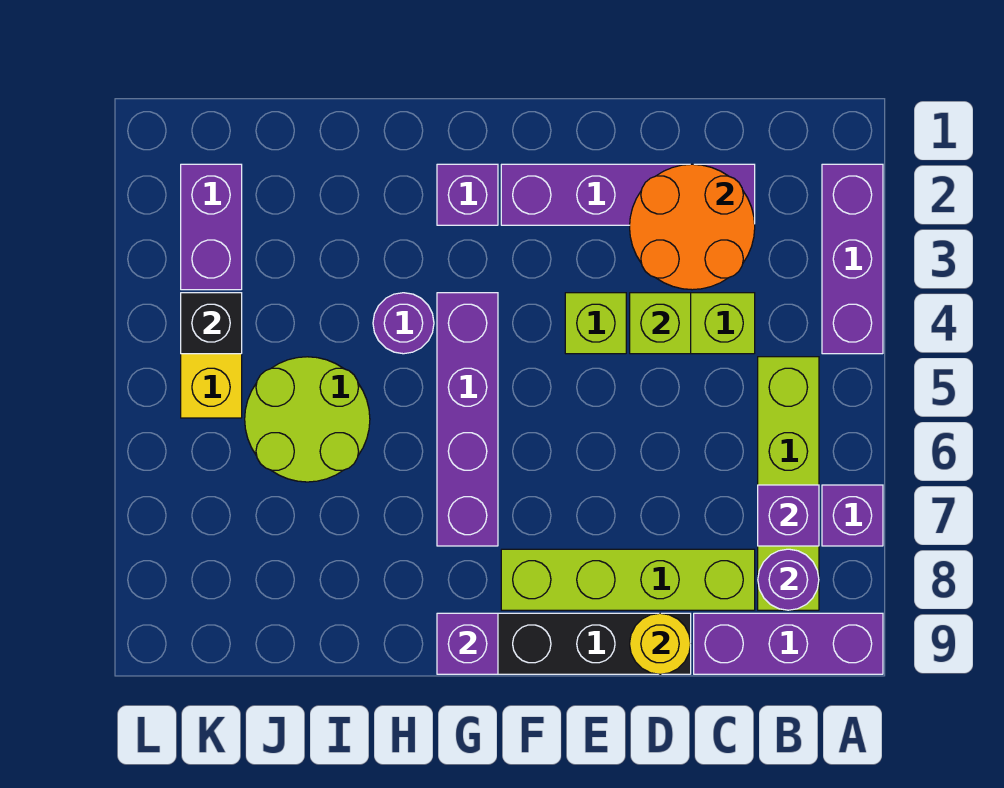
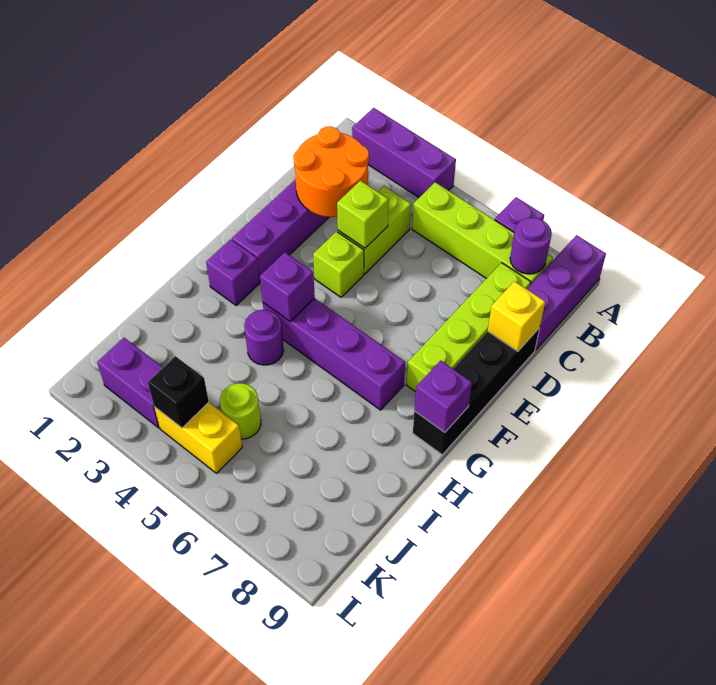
purple brick B7 level 2 -> purple brick G4 level 2
yellow round brick D9 level 2 -> yellow brick D9 level 2
lime round brick I5:J6 level 1 -> lime round brick J5 level 1

